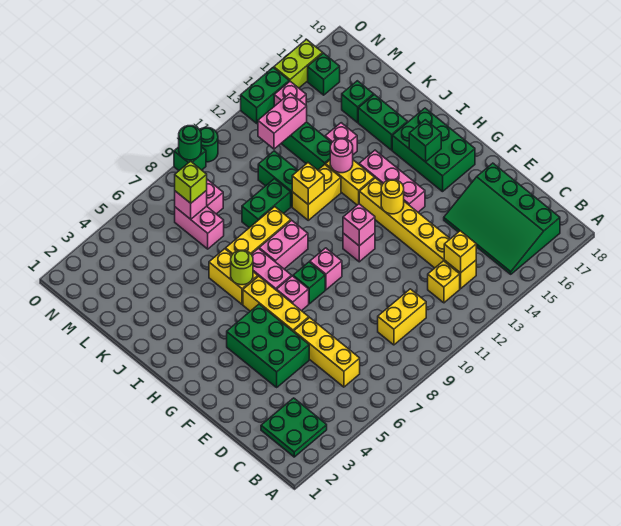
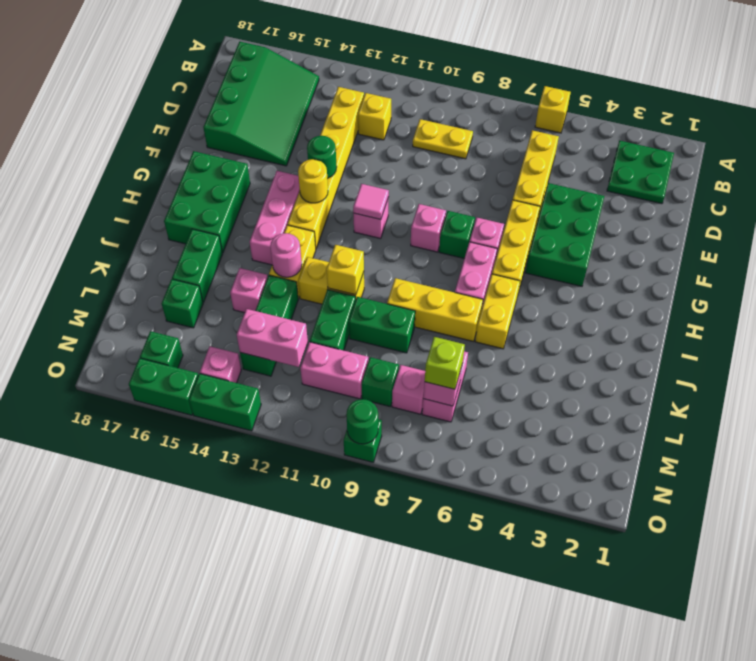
yellow brick C9:C10 level 1 -> yellow plate C9:C10 level 1
yellow brick C13 level 2 -> yellow brick A6 level 1
pink brick G11 level 2 -> pink tile G11 level 2
green brick H16 level 2 -> green brick M9 level 1
lime round brick I6 level 2 -> none
pink brick I8:I9 level 1 -> pink brick M10:M11 level 1
green round brick O10 level 1 -> green round brick F13 level 2
lime brick O15:O16 level 1 -> green brick O15:O16 level 1

